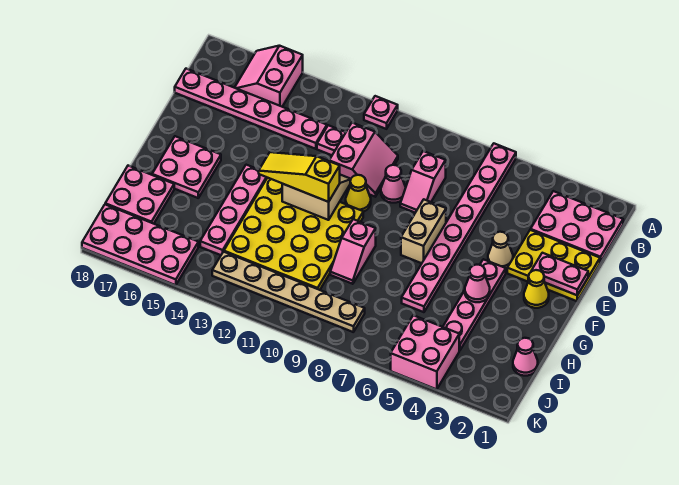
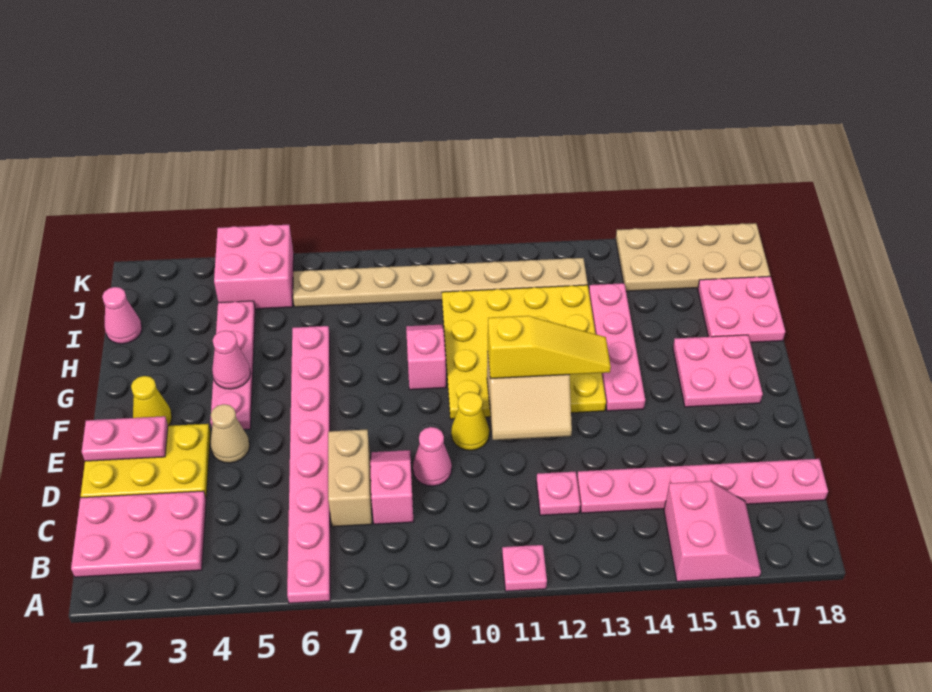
pink slope C10:D11 level 1 top 11 -> none
tan brick E7:F7 level 1 -> tan brick C7:D7 level 1
tan plate J8:J13 level 1 -> tan plate J6:J13 level 1
pink plate J15:K18 level 1 -> tan plate J15:K18 level 1

